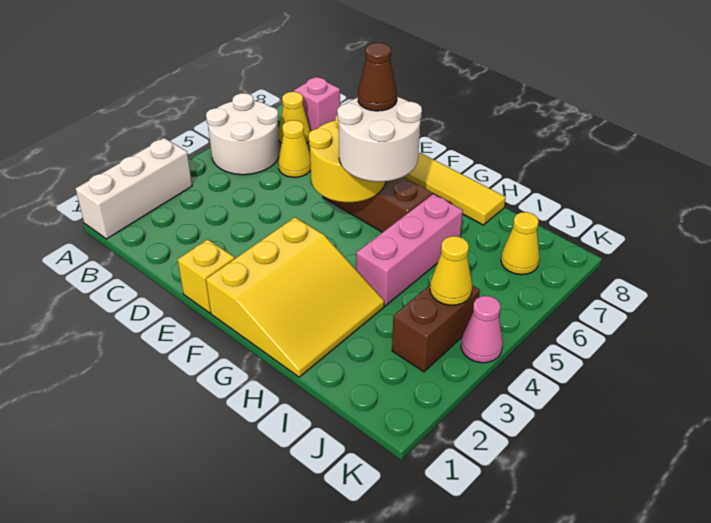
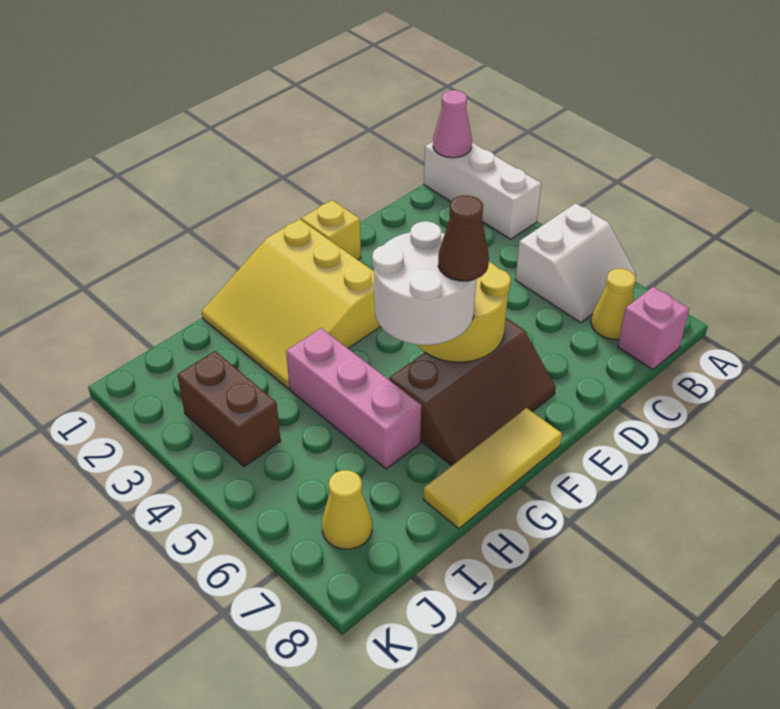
white round brick A5:B6 level 1 -> white slope A5:B6 level 1 top 5
yellow cone C6 level 1 -> none
yellow cone J4 level 2 -> none
pink cone K4 level 1 -> pink cone A1 level 2

